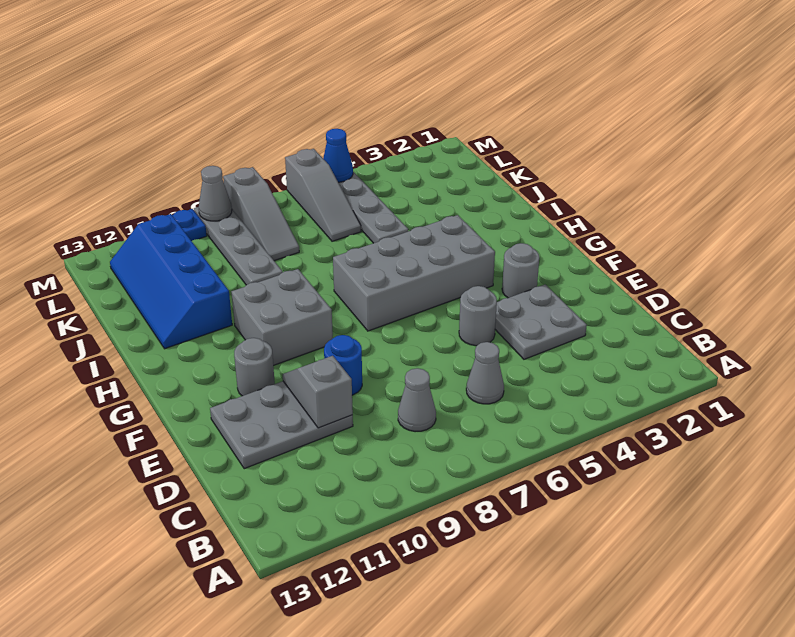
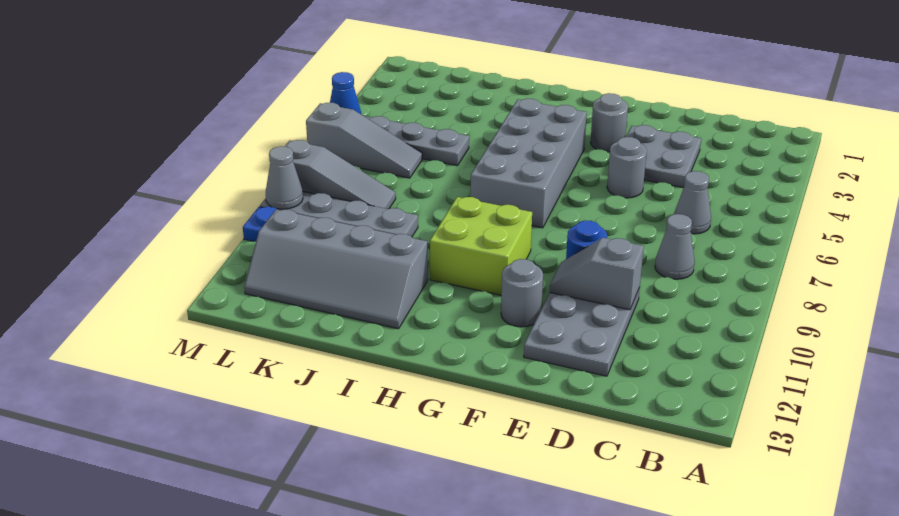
grey brick G9:H10 level 1 -> lime brick G9:H10 level 1
blue slope I11:L12 level 1 top 11 -> grey slope I11:L12 level 1 top 11

